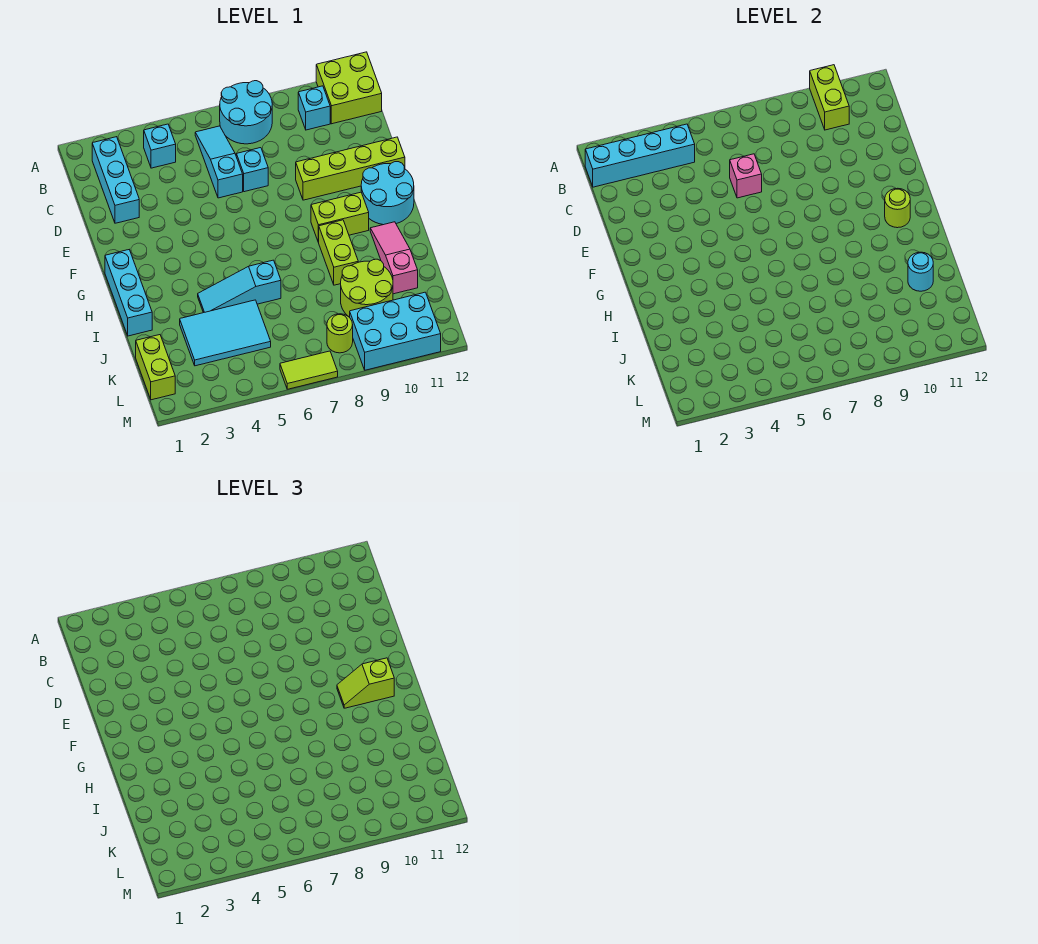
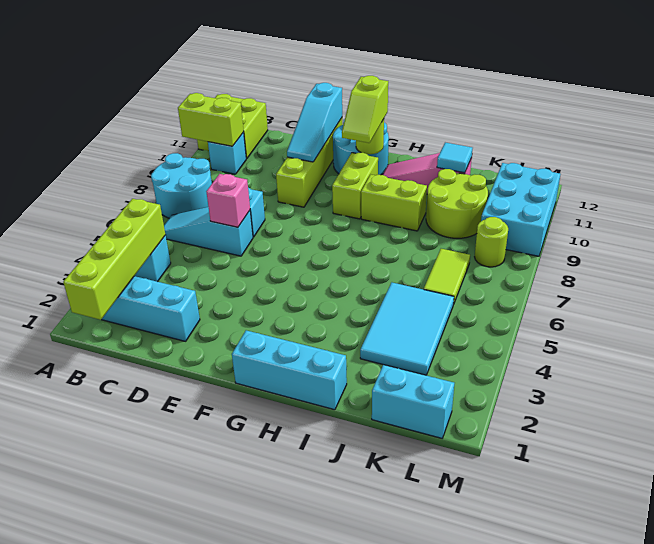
cyan brick B1:B4 level 2 -> lime brick B1:B4 level 2
cyan slope I4:I6 level 1 top 6 -> cyan slope E10:E12 level 2 top 12
cyan round brick J11 level 2 -> cyan tile J11 level 2
lime brick K1:L1 level 1 -> cyan brick K1:L1 level 1
lime tile M6:M7 level 1 -> lime tile K6:K7 level 1

